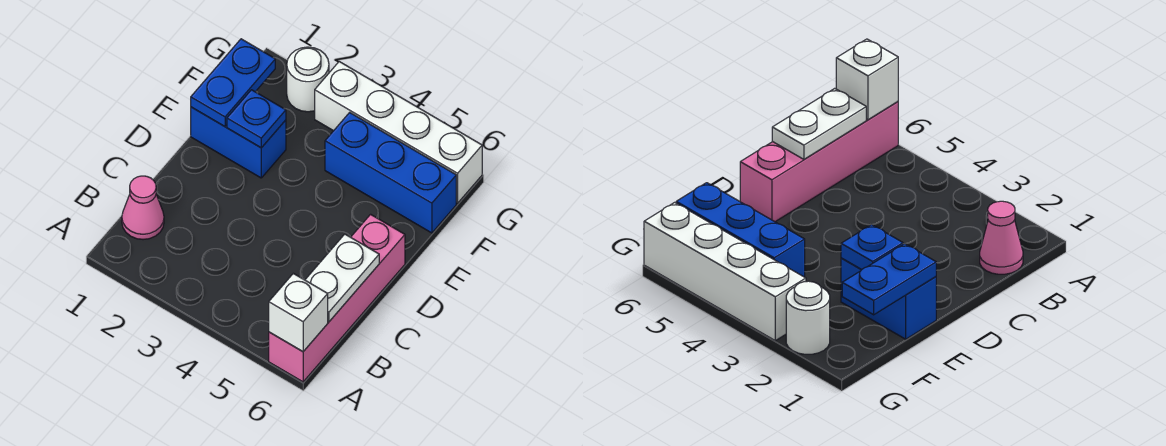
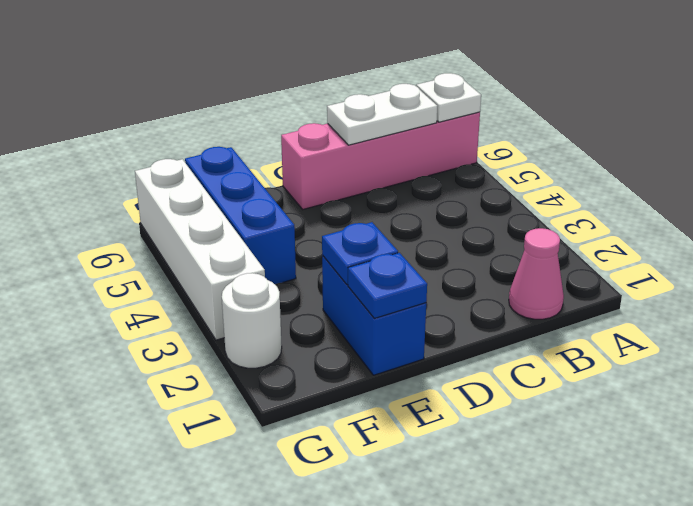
white brick A6 level 2 -> white plate A6 level 2
blue plate E1:F1 level 2 -> blue plate E1 level 2

